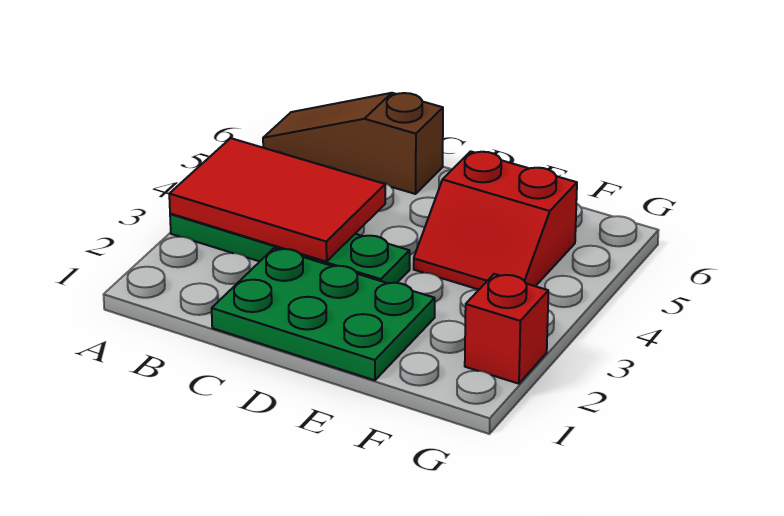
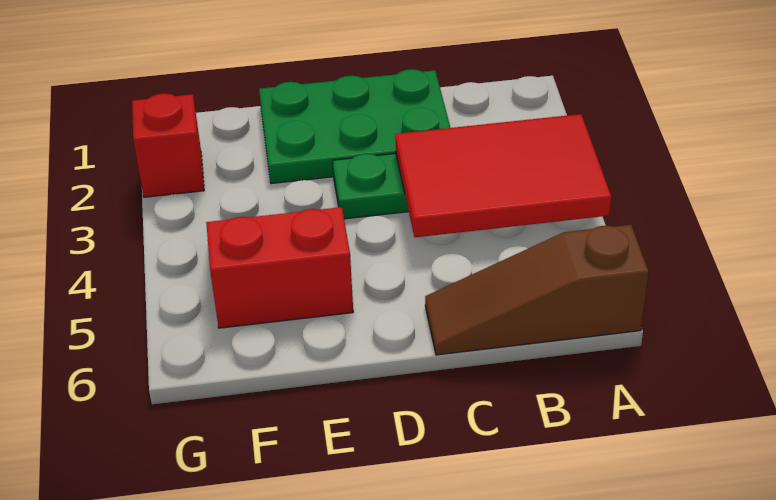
brown slope A6:C6 level 1 top C -> brown slope A6:C6 level 1 top A

